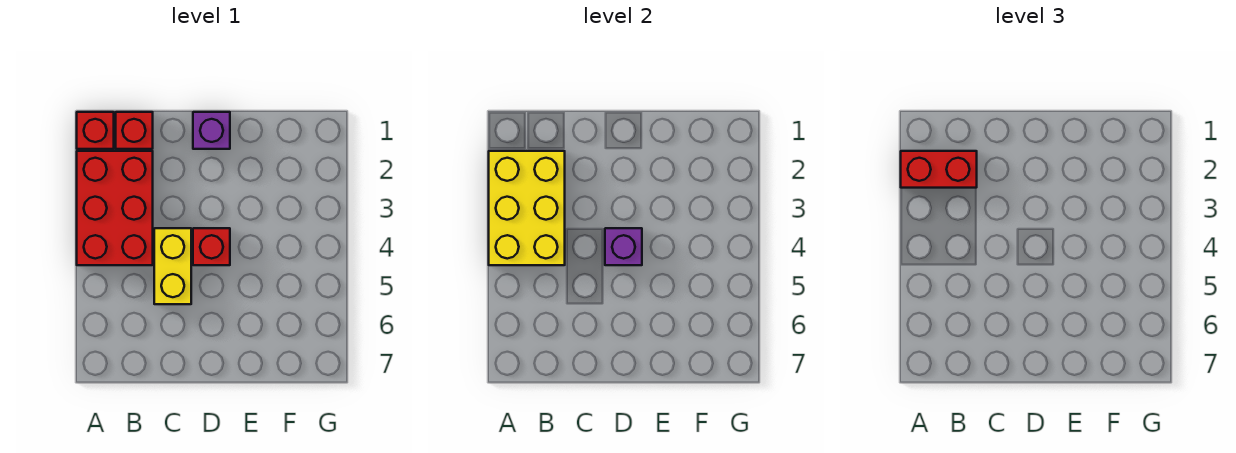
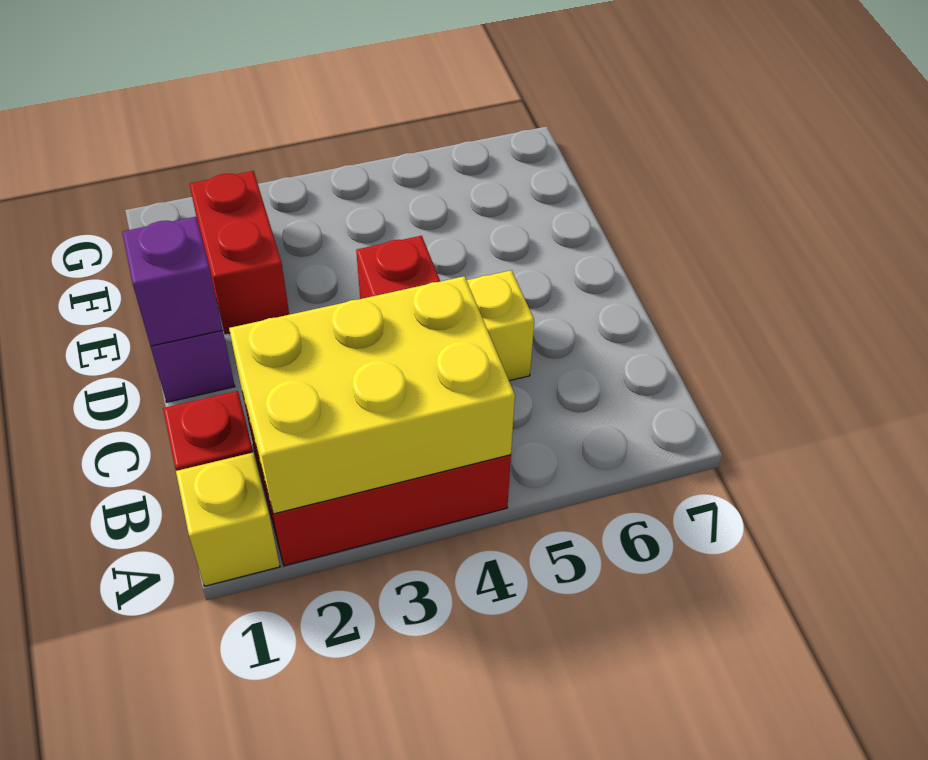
red brick A1 level 1 -> yellow brick A1 level 1
red brick A2:B2 level 3 -> red brick E2:F2 level 1
purple brick D4 level 2 -> purple brick D1 level 2

